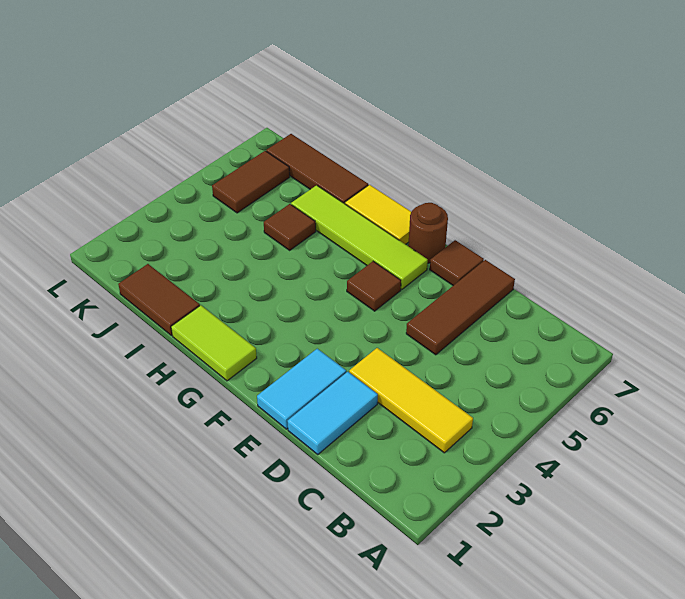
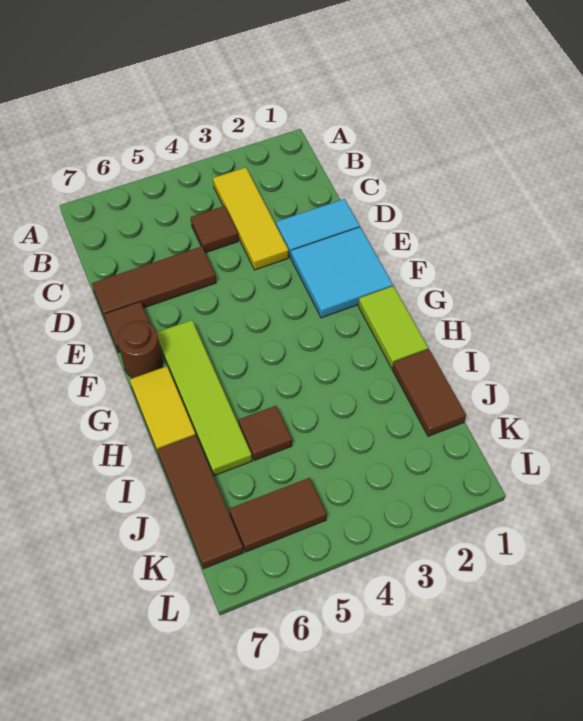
cyan tile E1:E2 level 1 -> cyan tile E1:F2 level 1
brown tile F5 level 1 -> brown tile C4 level 1

